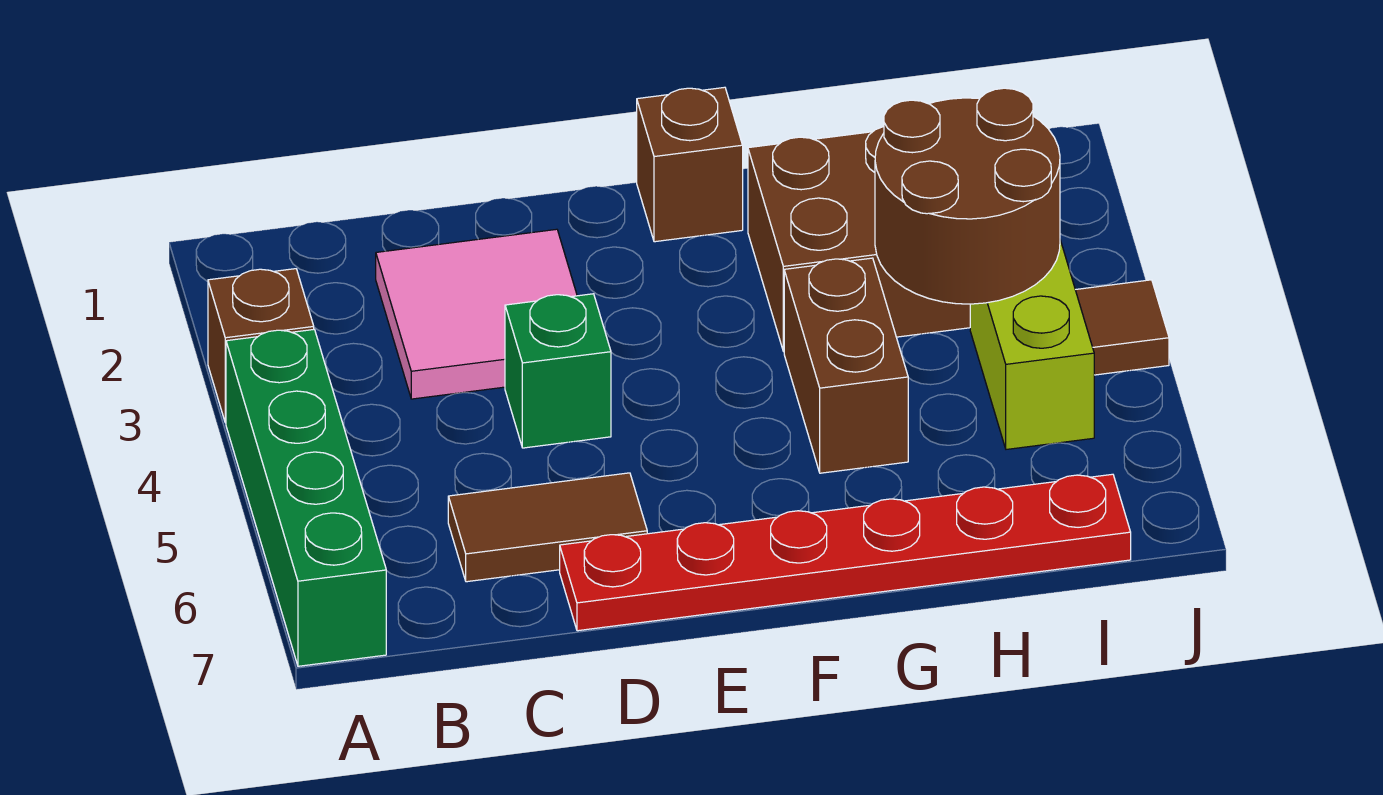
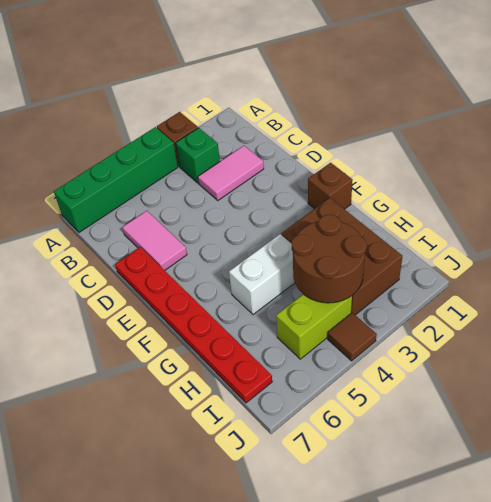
pink tile C2:D3 level 1 -> pink tile C2:C3 level 1
brown tile C6:D6 level 1 -> pink tile C6:D6 level 1
green brick D4 level 1 -> green brick B3 level 1
brown brick G4:G5 level 1 -> white brick G4:G5 level 1

